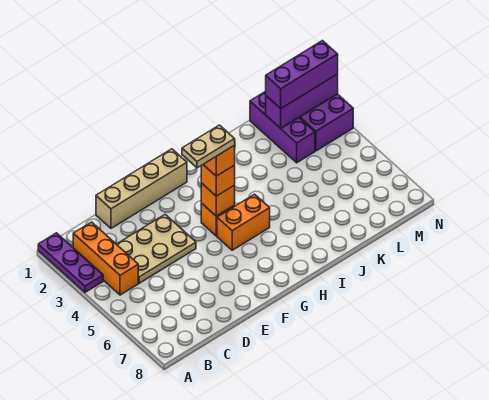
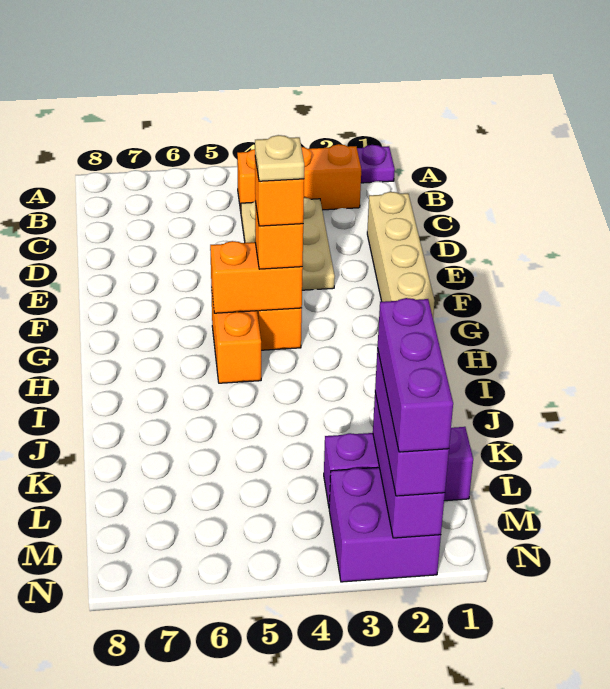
tan plate F4:G4 level 5 -> tan plate G4 level 5
orange brick G4 level 2 -> orange brick G4:G5 level 2
none -> purple brick L2:N2 level 4

